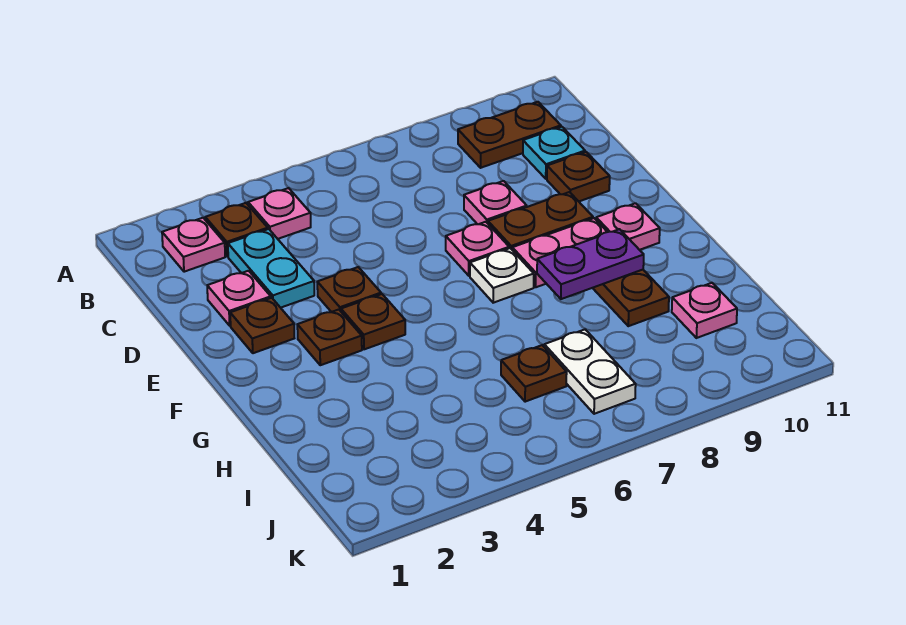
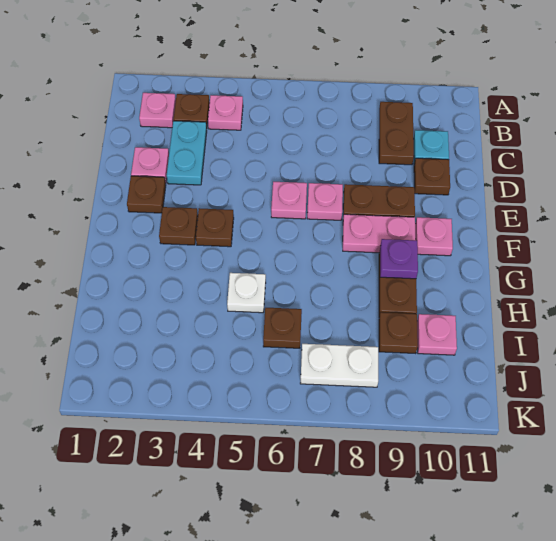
brown plate B9:B10 level 1 -> brown plate B9:C9 level 1
pink plate D8 level 1 -> pink plate E6 level 1
brown plate E4 level 1 -> brown plate I9 level 1
white plate F7 level 1 -> white plate H5 level 1
purple plate G8:G9 level 2 -> purple plate G9 level 2
white plate I7:J7 level 1 -> white plate J7:J8 level 1

